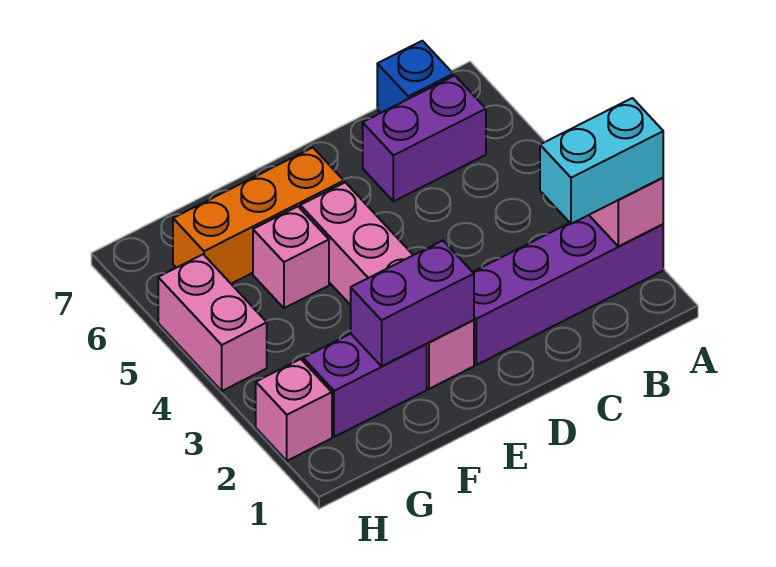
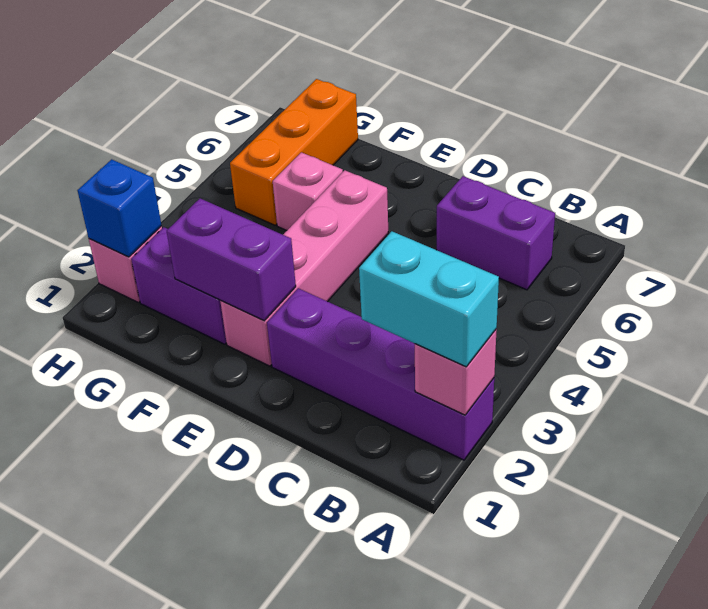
blue brick B7 level 1 -> blue brick H2 level 2
orange brick E6:G6 level 1 -> orange brick G5:G7 level 1
pink brick H4:H5 level 1 -> none

